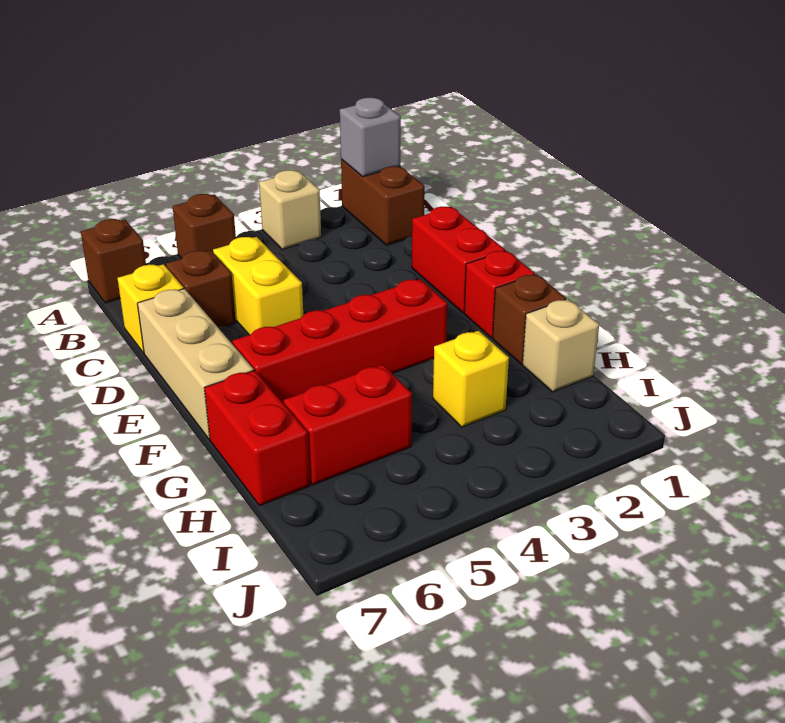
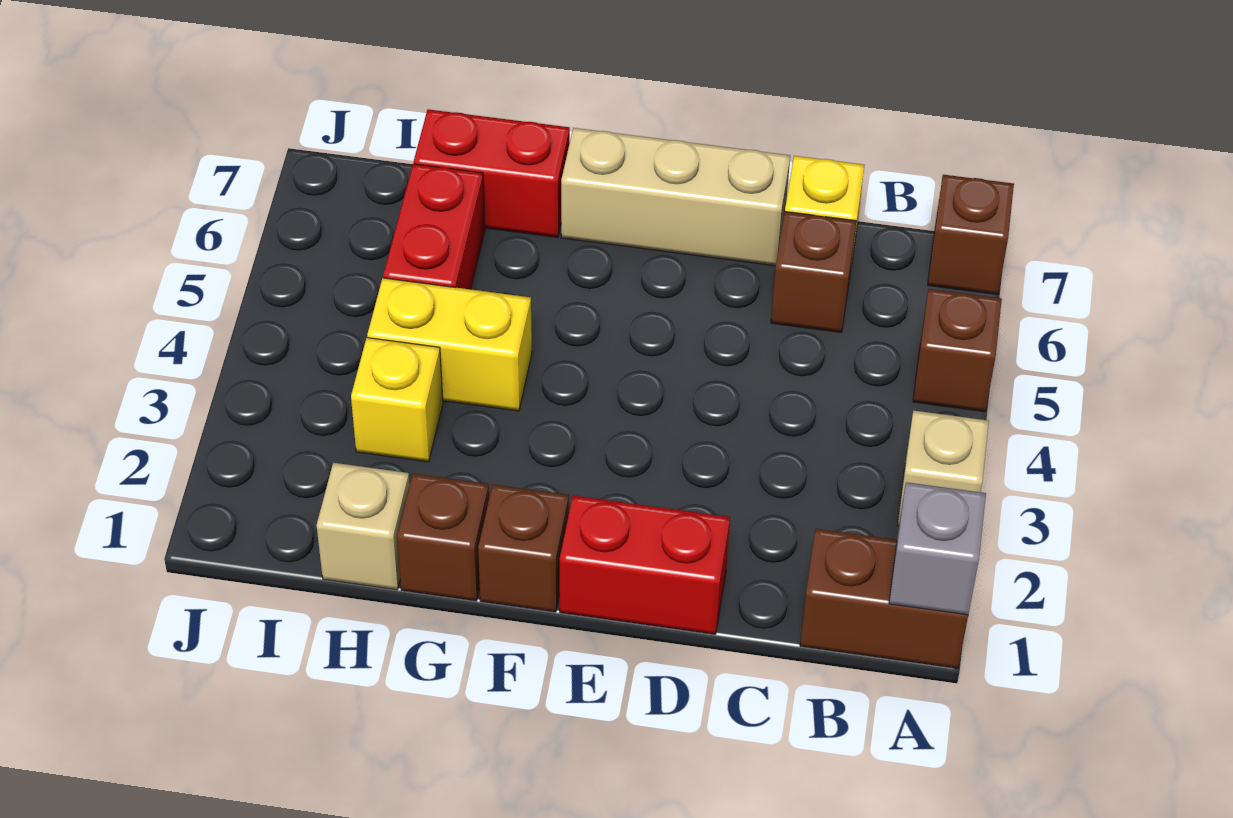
yellow brick C5:D5 level 1 -> yellow brick G4:H4 level 1
red brick F1 level 1 -> brown brick F1 level 1
red brick F3:F6 level 1 -> none

